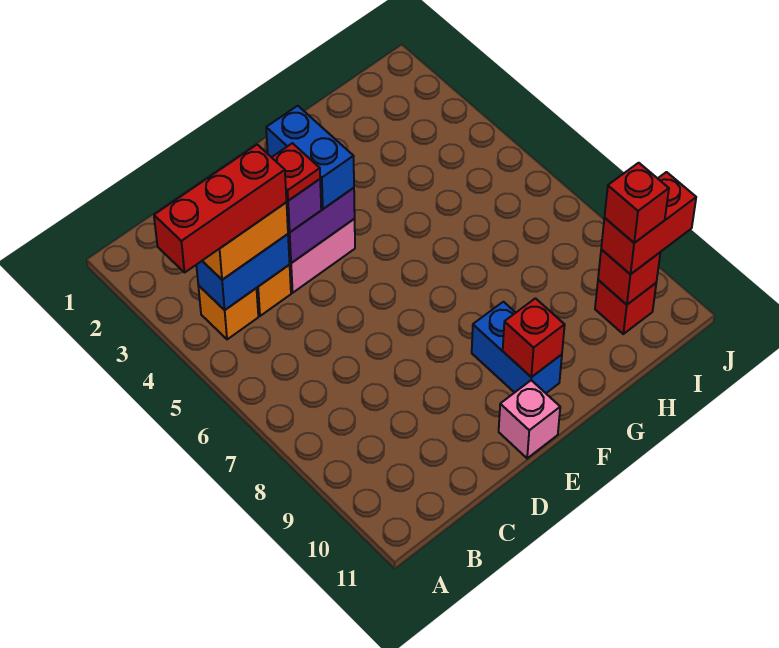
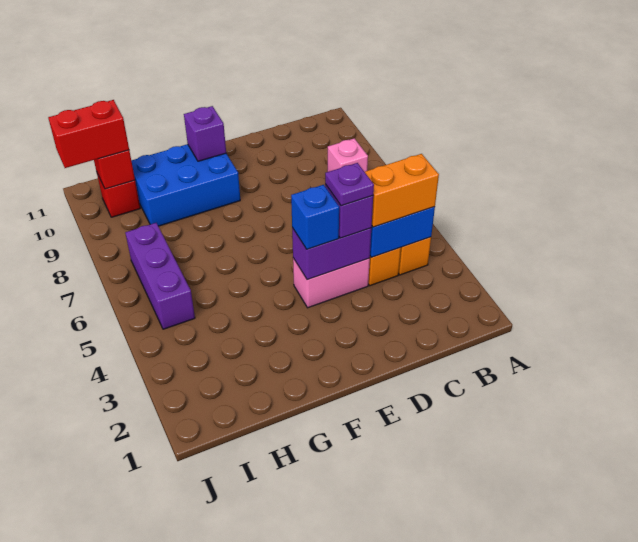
red brick A4:C4 level 4 -> none
red plate D4 level 4 -> purple plate D4 level 4
blue brick E3:E4 level 3 -> blue brick E4 level 3
pink brick E11 level 1 -> pink brick B8 level 1
blue brick F9:F10 level 1 -> blue brick F9:H10 level 1
red brick F10 level 2 -> purple brick F10 level 2
none -> purple brick I5:I7 level 1
red brick I10 level 4 -> none

